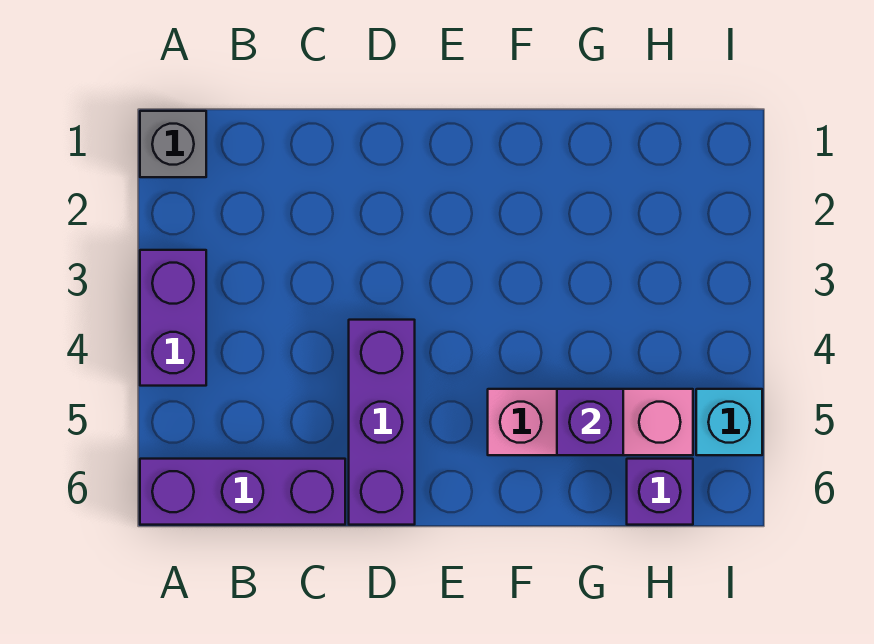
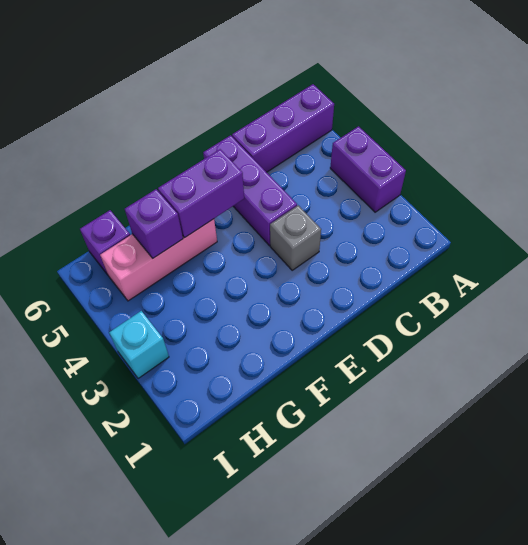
grey brick A1 level 1 -> grey brick D3 level 1
none -> purple brick E5:F5 level 2
cyan brick I5 level 1 -> cyan brick I3 level 1

